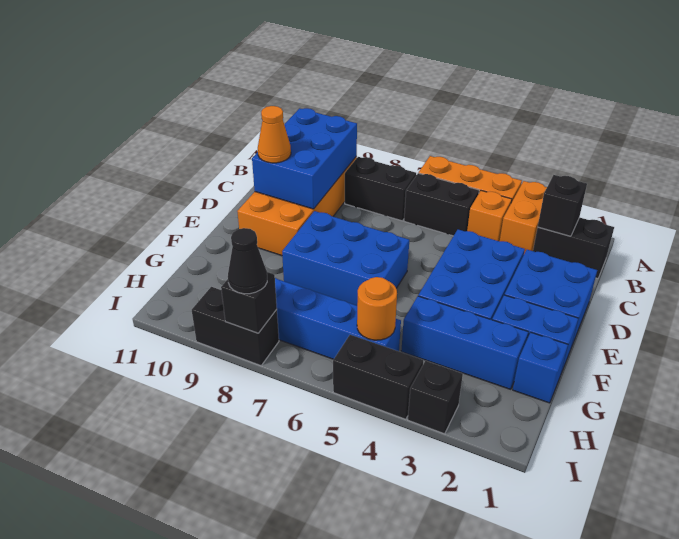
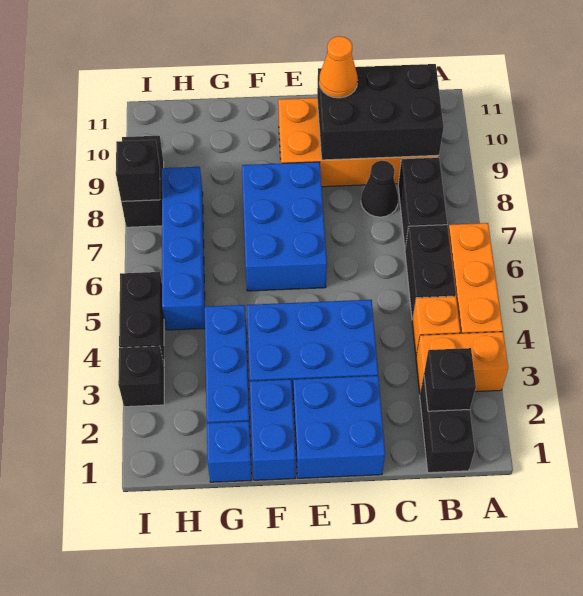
blue brick B9:D10 level 2 -> black brick B9:D10 level 2
orange round brick H5 level 2 -> none
black cone I8 level 3 -> black cone C8 level 1

